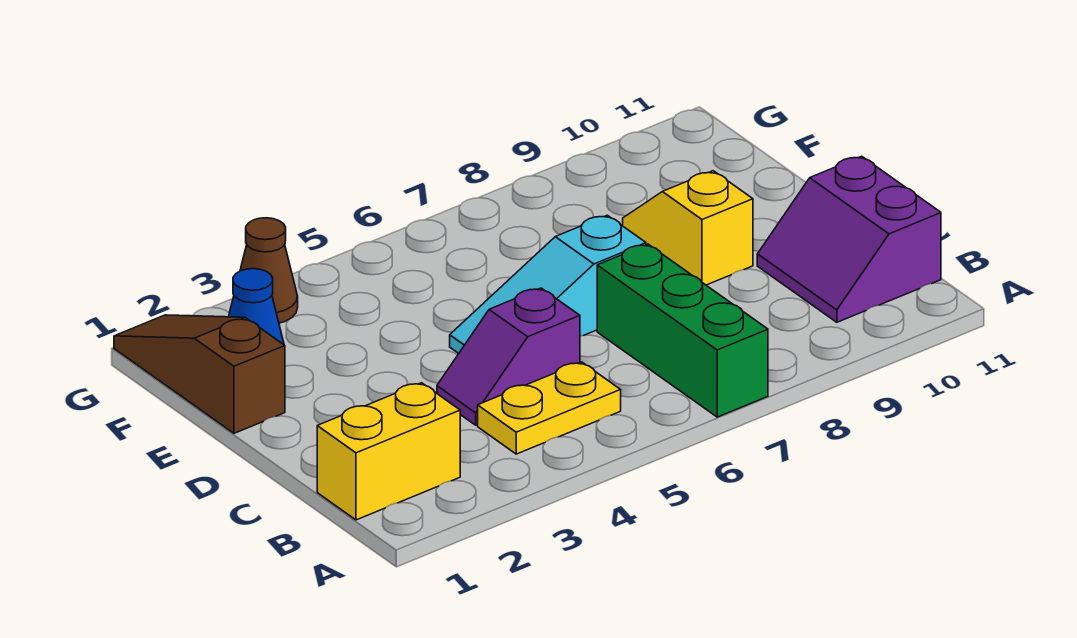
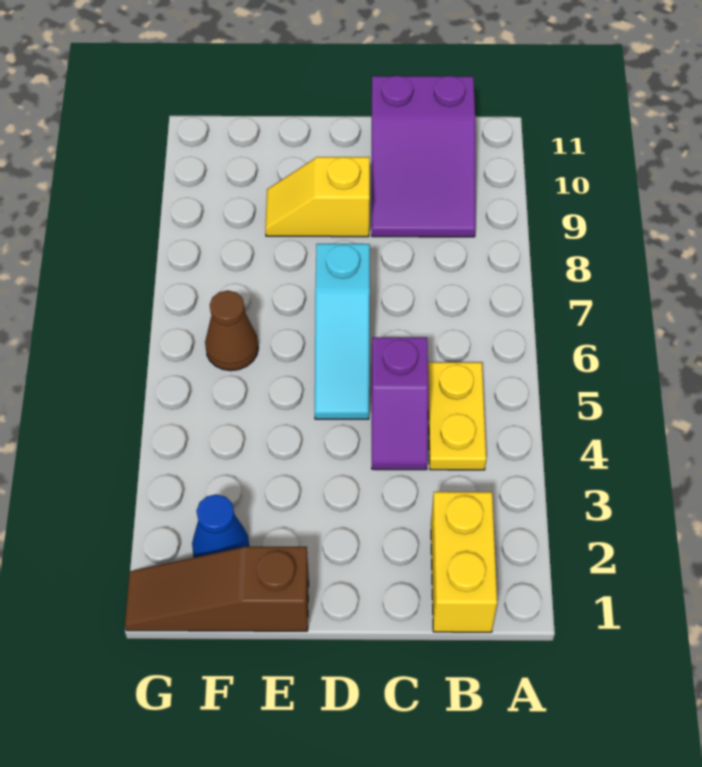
green brick A7:C7 level 1 -> none
purple slope B10:C11 level 1 top 11 -> purple slope B9:C11 level 1 top 11
brown cone G3 level 1 -> brown cone F6 level 1

